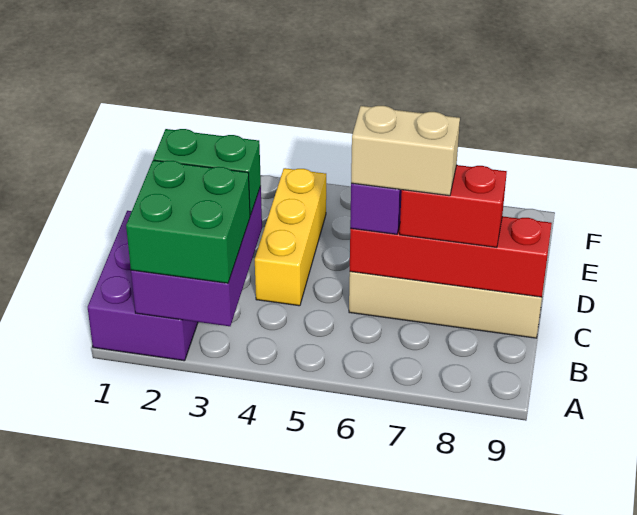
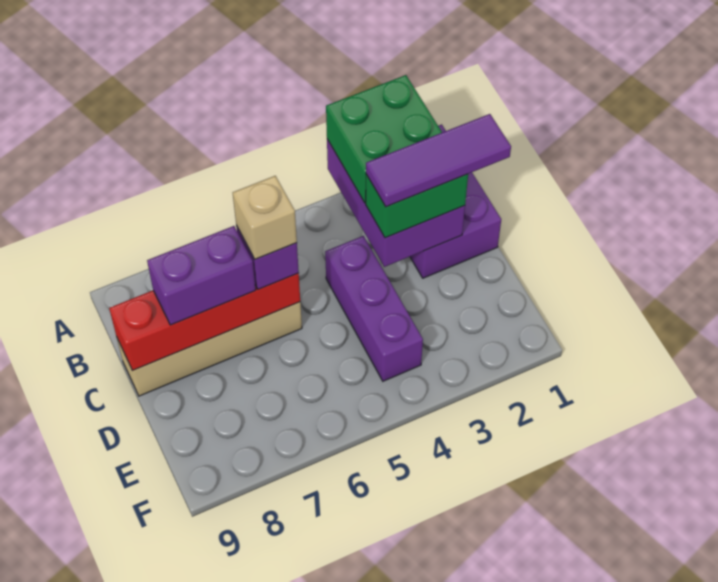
none -> purple tile C1:C3 level 4
yellow brick C4:E4 level 1 -> purple brick C4:E4 level 1
tan brick C6:C7 level 4 -> tan brick C6 level 4
red brick C7:C8 level 3 -> purple brick C7:C8 level 3

